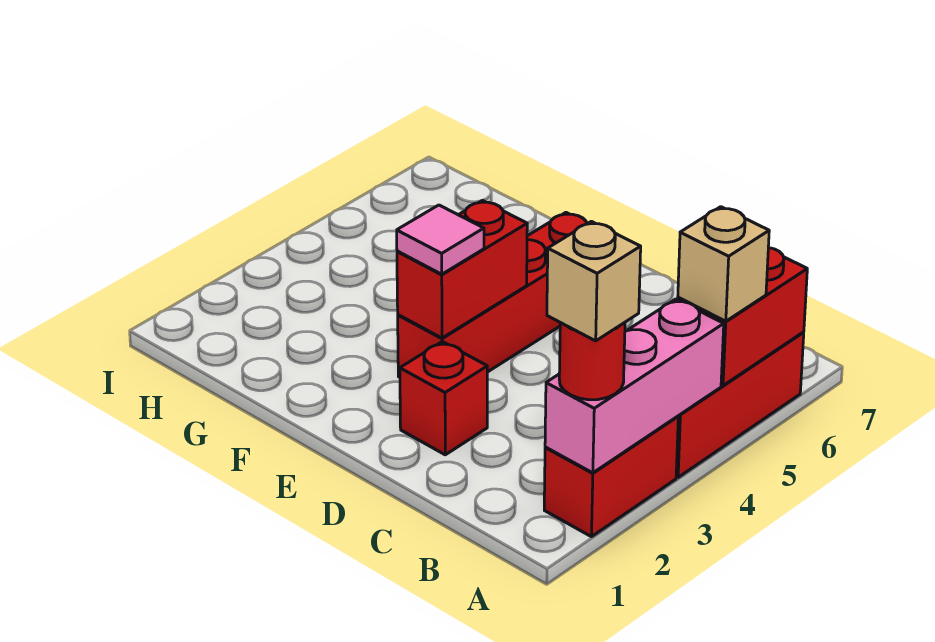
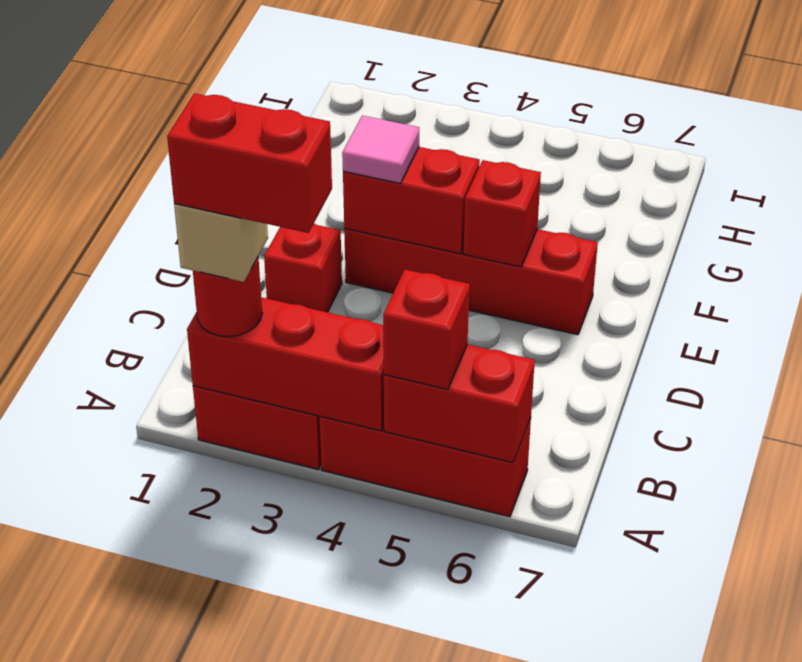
pink brick A2:A4 level 2 -> red brick A2:A4 level 2
none -> red brick A2:A3 level 5
tan brick A5 level 3 -> red brick A5 level 3
none -> red brick E5 level 2

